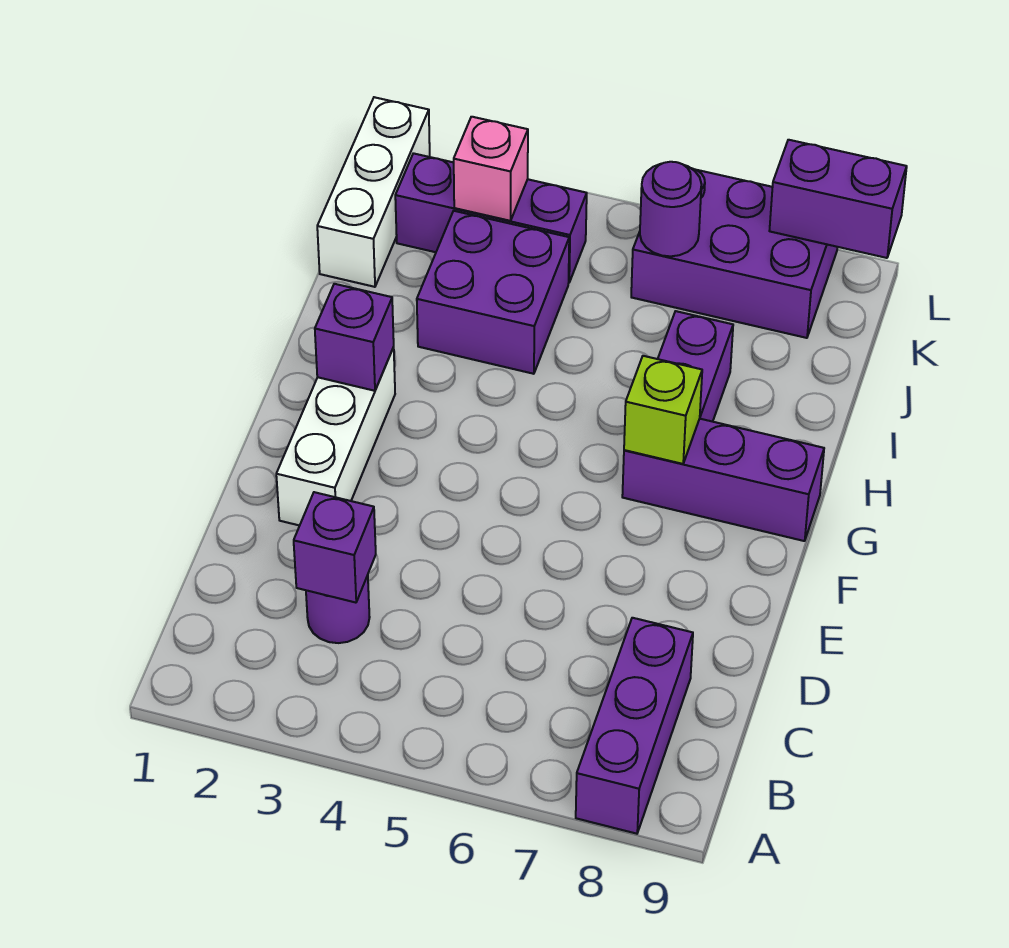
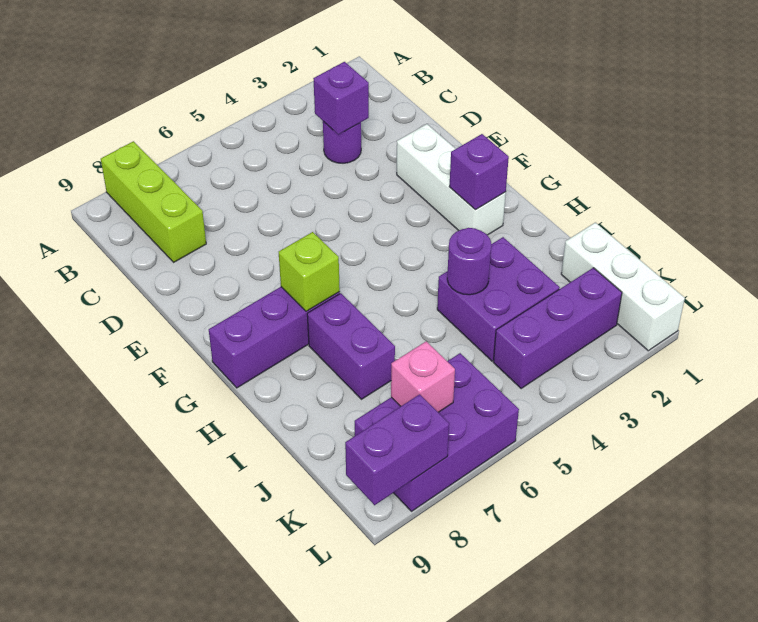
purple brick A8:C8 level 1 -> lime brick A8:C8 level 1
pink brick K3 level 2 -> pink brick K7 level 2
purple round brick K6 level 2 -> purple round brick I4 level 2

